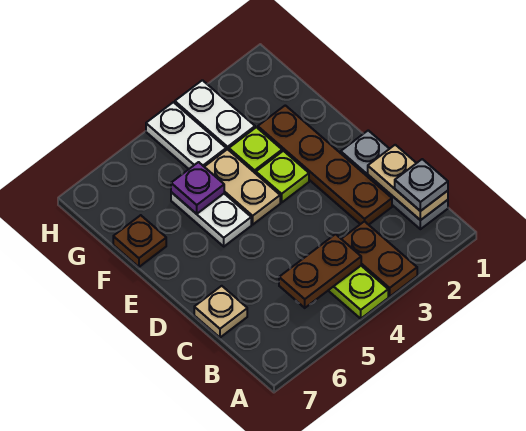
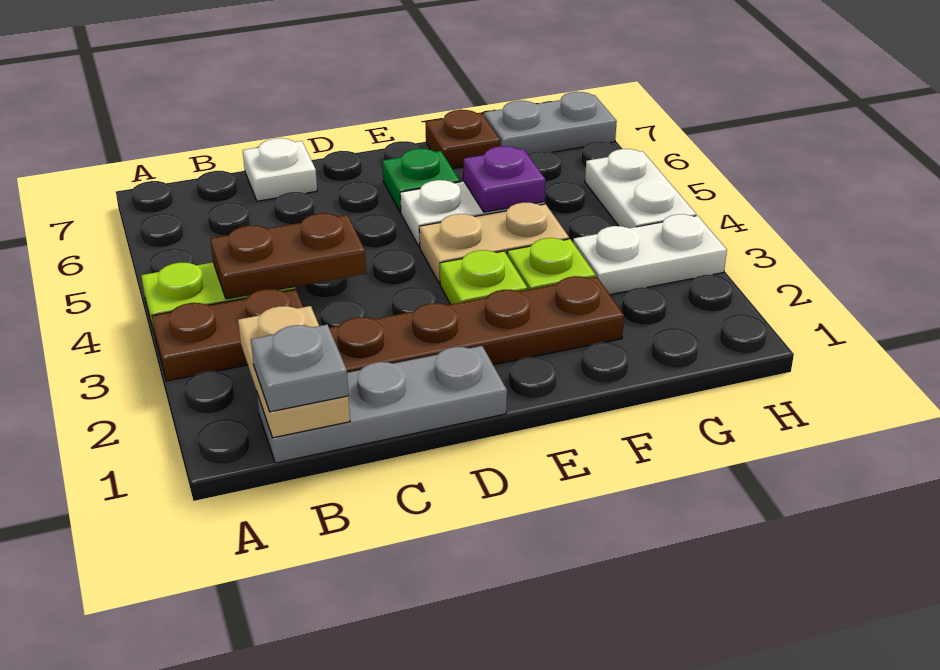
tan plate B1:C1 level 2 -> tan plate B1:B2 level 2
brown plate B4:B5 level 2 -> brown plate B4:C4 level 2
tan plate C7 level 1 -> white plate C7 level 1
none -> green plate E6 level 1
white plate G4:H4 level 1 -> white plate H4:H5 level 1
none -> grey plate G7:H7 level 1

